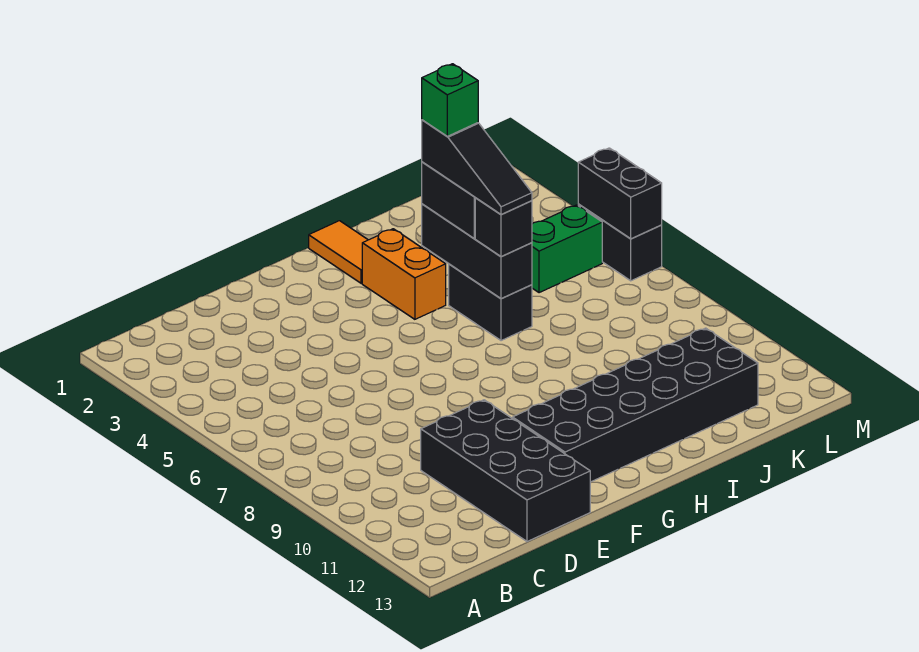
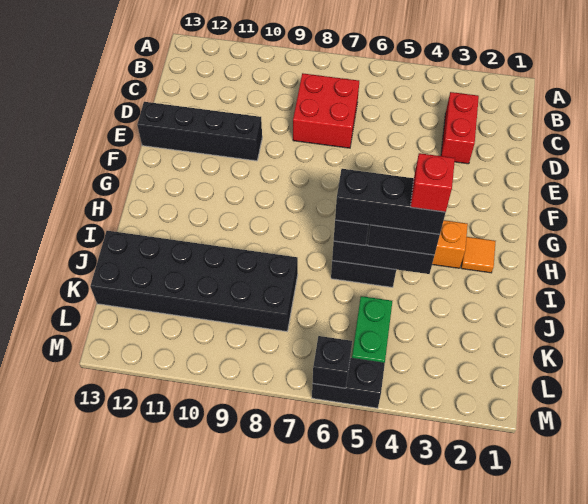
none -> red brick C3:D3 level 1
none -> red brick C7:D8 level 1
black brick D10:E13 level 1 -> black brick E10:E13 level 1
black brick F11:K12 level 1 -> black brick J8:K13 level 1
orange tile H1:H2 level 1 -> orange tile H2 level 1
black slope I4:I6 level 4 top 4 -> black brick I4:I6 level 4
green brick I4 level 5 -> red brick I4 level 5
black brick M5:M6 level 2 -> black brick M6 level 2

